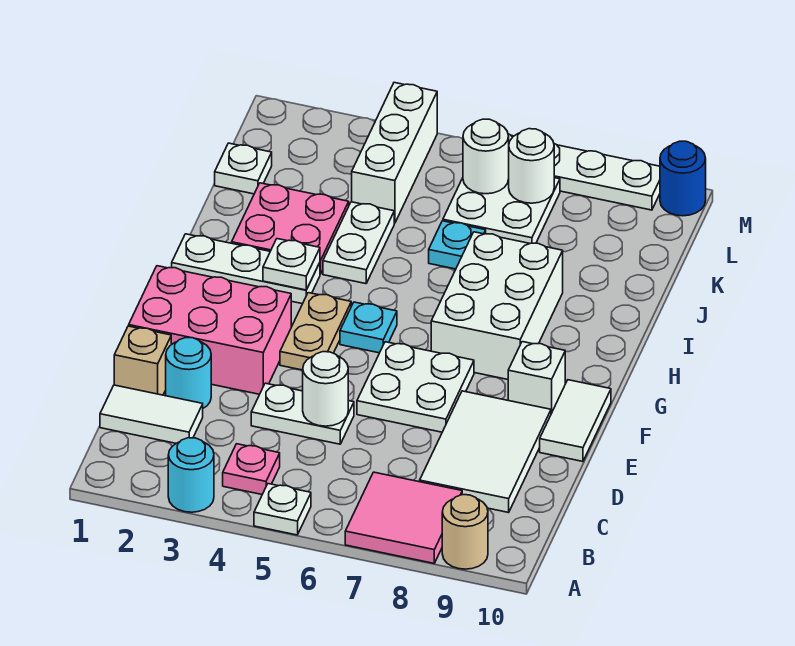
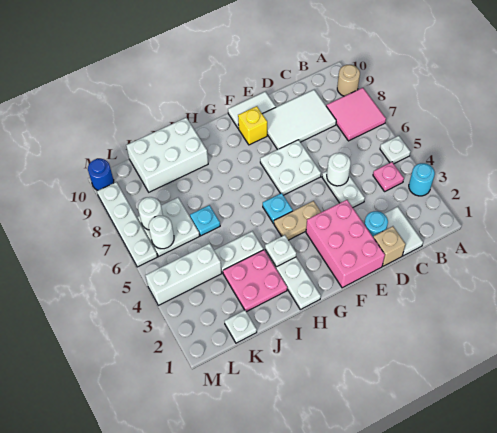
white brick F9 level 1 -> yellow brick F9 level 1
white brick G7:I8 level 1 -> white brick I9:K10 level 1

